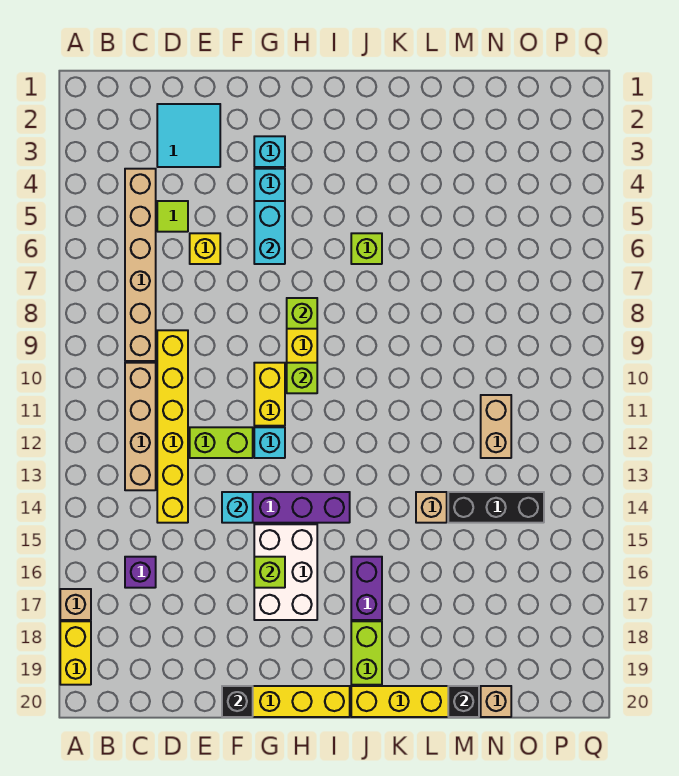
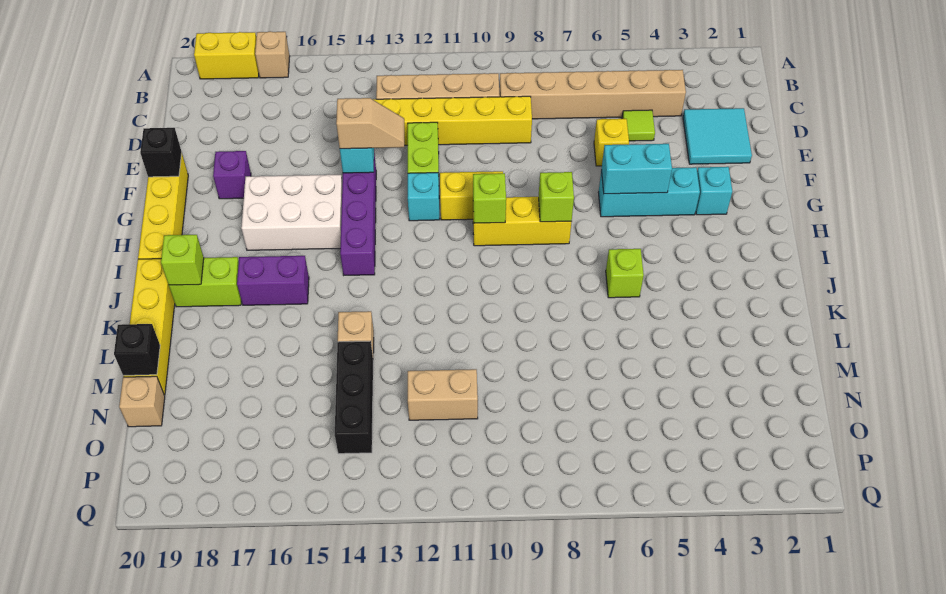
purple brick C16 level 1 -> purple brick F18 level 1
none -> tan slope F13:F14 level 3 top 14
lime brick G16 level 2 -> lime brick J19 level 2

